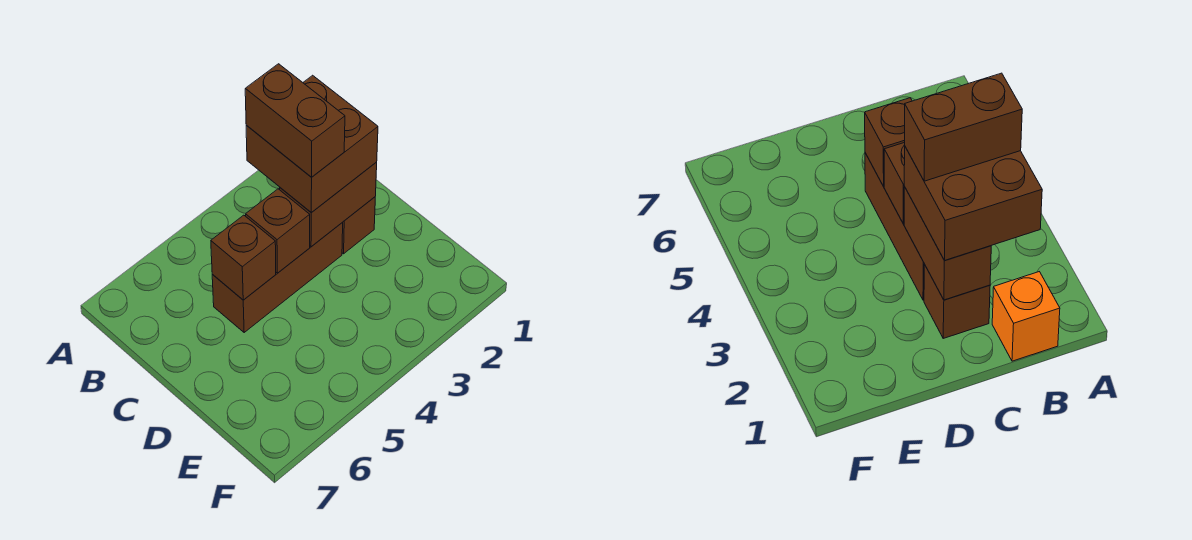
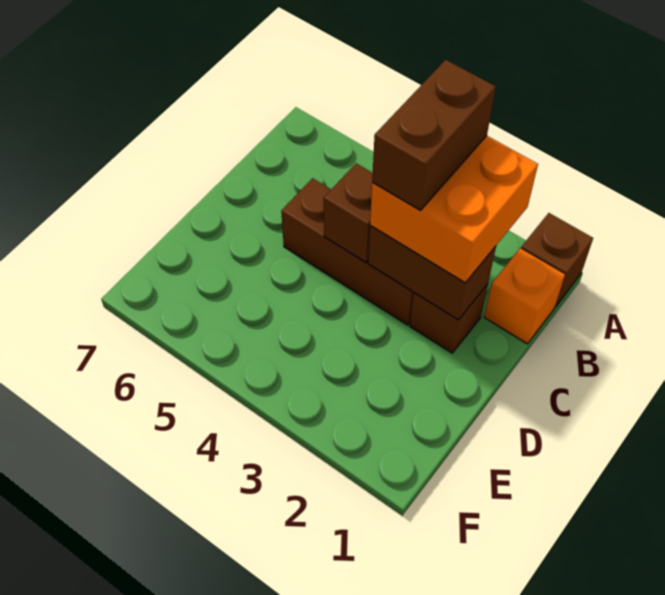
brown brick B2:C3 level 3 -> orange brick B2:C3 level 3
brown brick C5 level 2 -> brown brick A1 level 1

